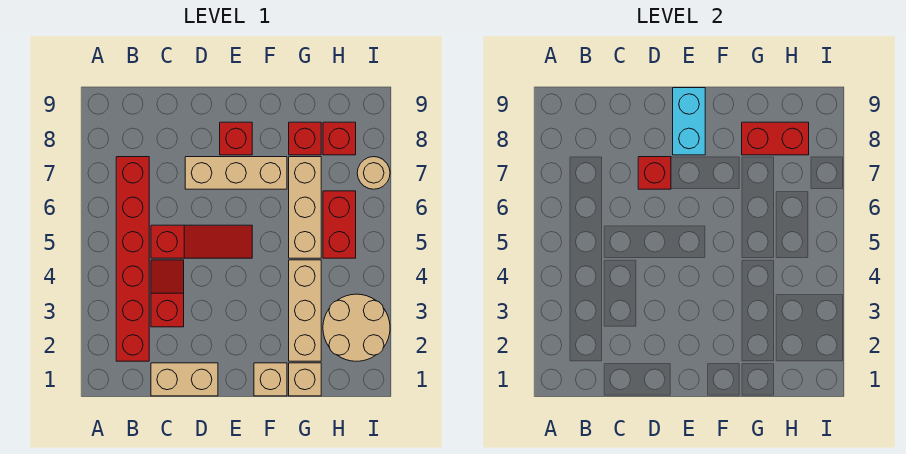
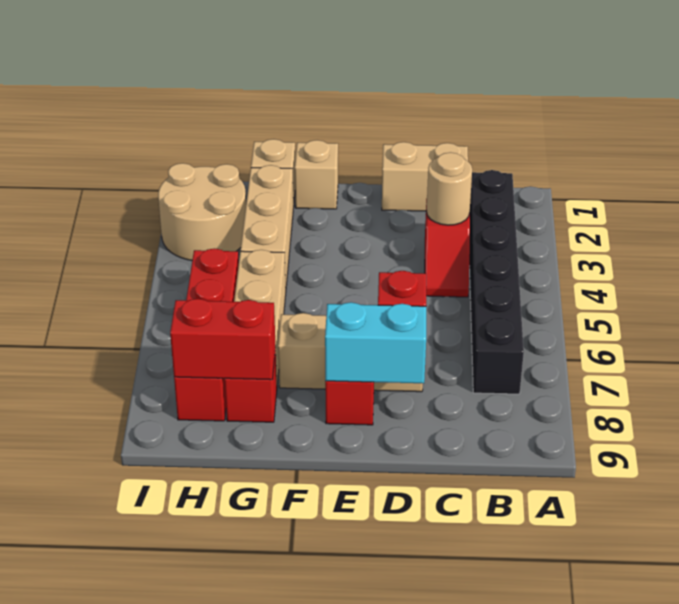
red brick B2:B7 level 1 -> black brick B2:B7 level 1
red slope C5:E5 level 1 top C -> none
cyan brick E8:E9 level 2 -> cyan brick D8:E8 level 2
tan round brick I7 level 1 -> tan round brick C3 level 2

